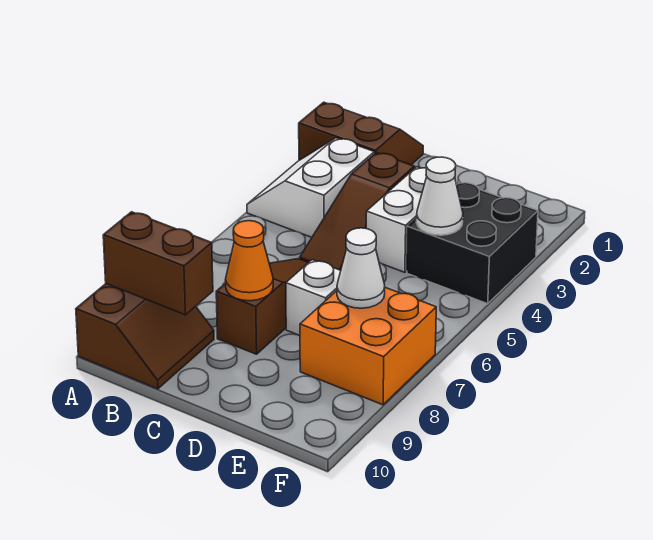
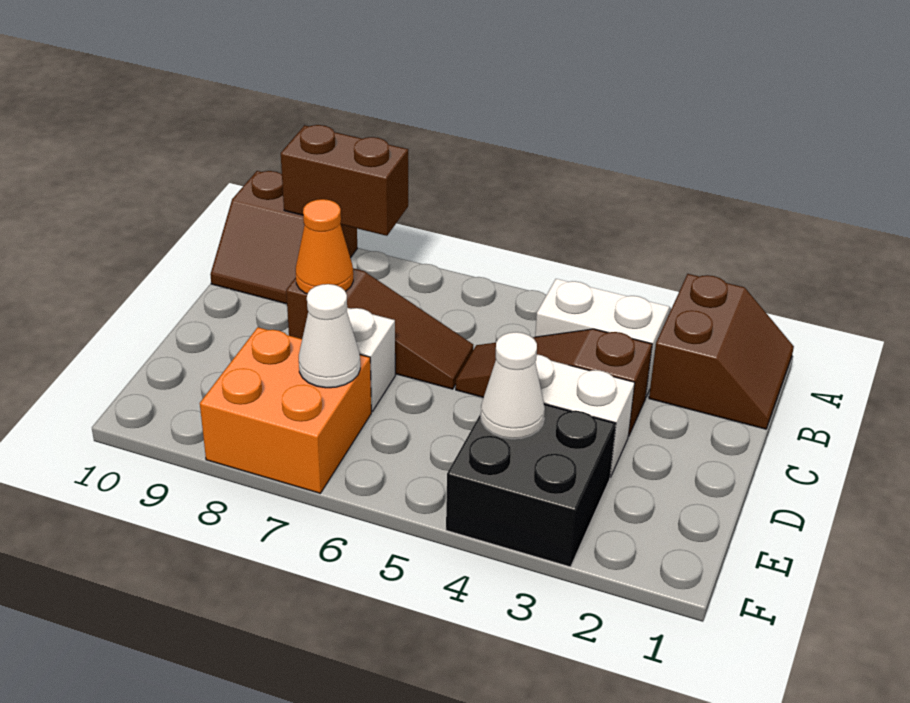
brown brick A9:B9 level 2 -> brown brick A8:A9 level 2

